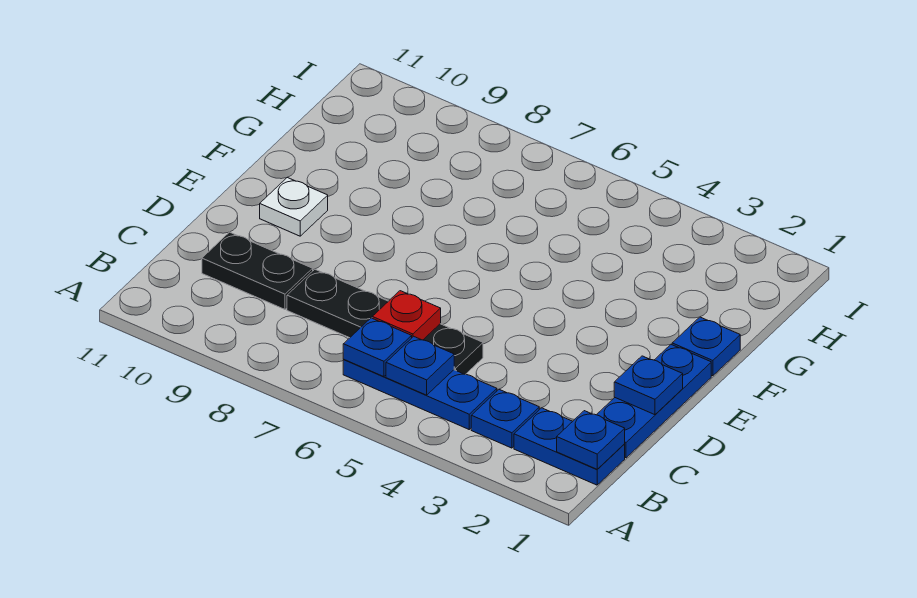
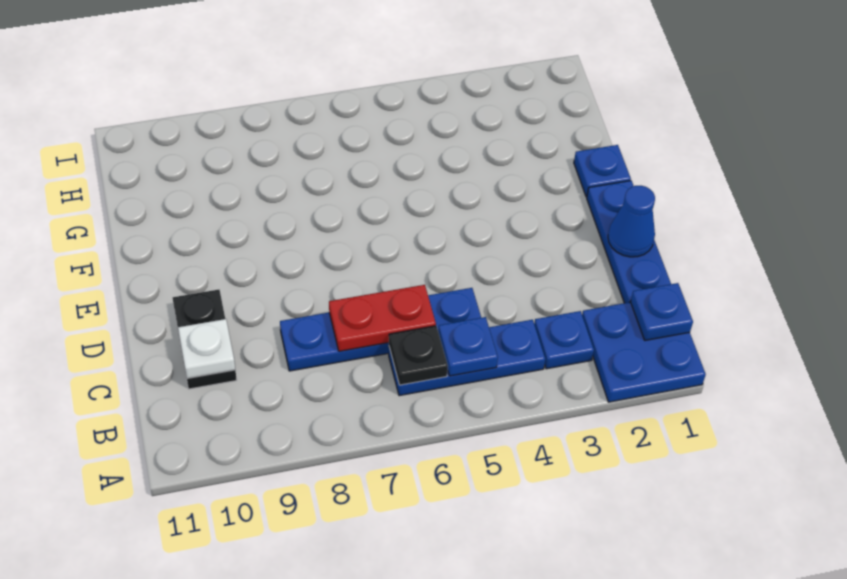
blue plate B1:B2 level 1 -> blue plate A1:B2 level 1
blue plate B6 level 2 -> black plate B6 level 2
black plate C5:C8 level 1 -> blue plate C5:C8 level 1
red plate C6 level 2 -> red plate C6:C7 level 2
black plate C9:C10 level 1 -> black plate C10:D10 level 1
blue plate D1 level 2 -> blue cone D1 level 2
white plate E10 level 1 -> white plate C10 level 2

